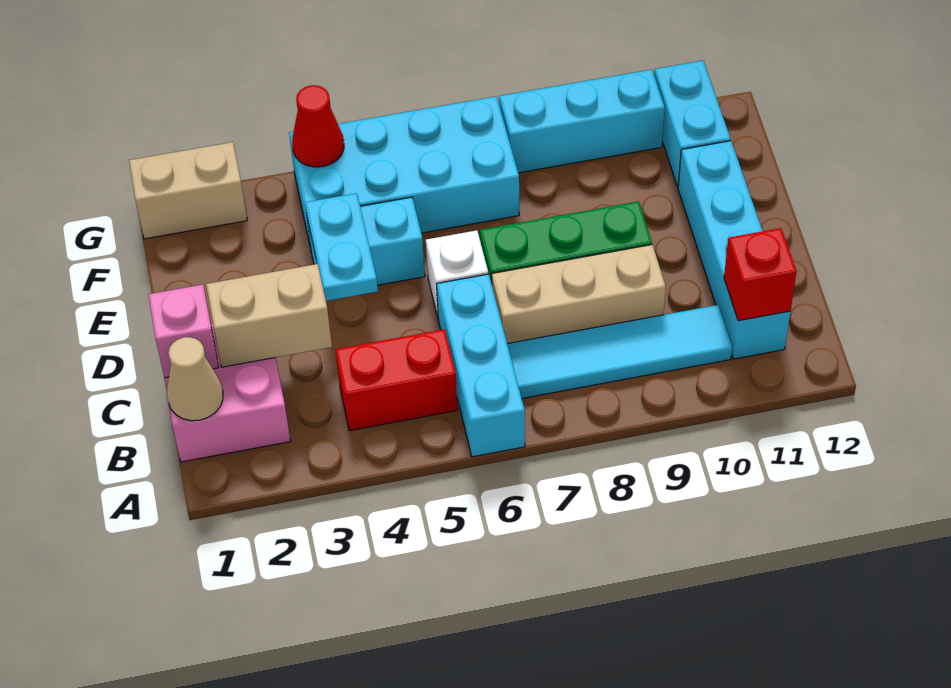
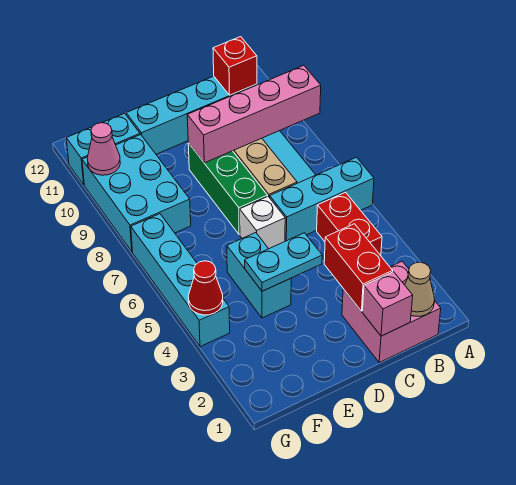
none -> pink brick A9:D9 level 2
tan brick C2:C3 level 2 -> red brick C2:C3 level 2
cyan brick F4:G7 level 1 -> cyan brick G4:G7 level 1
tan brick G1:G2 level 1 -> none
cyan brick G8:G10 level 1 -> cyan brick F8:G10 level 1
none -> pink cone G10 level 2

